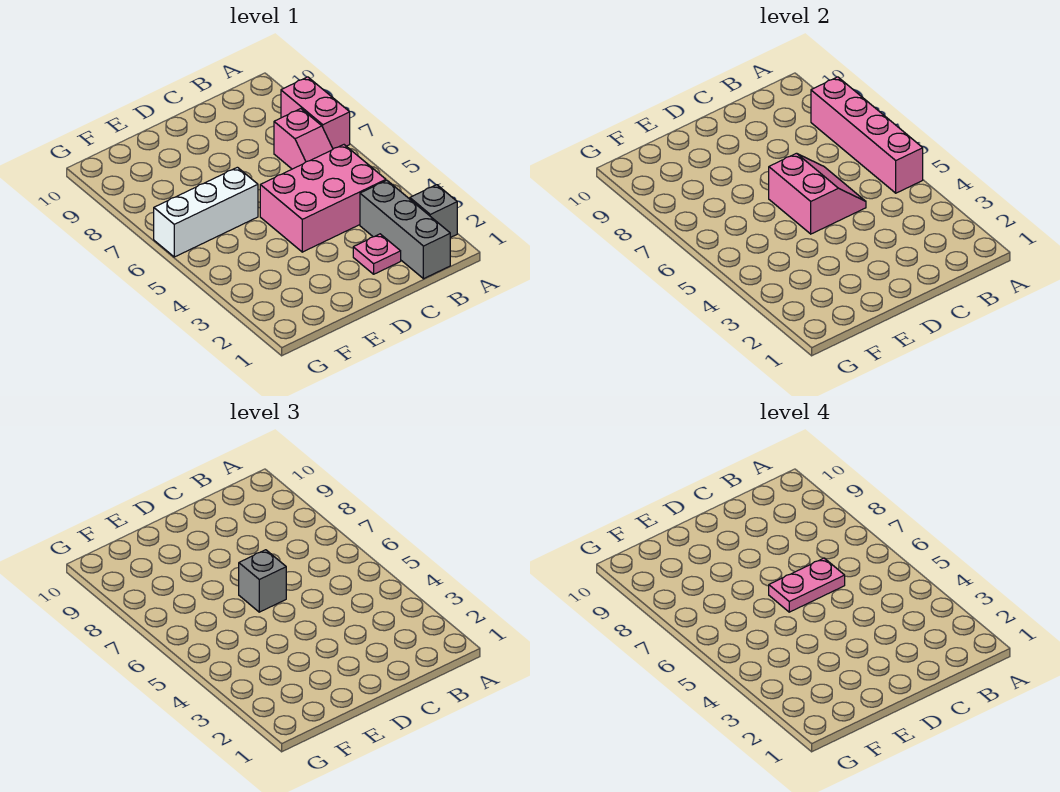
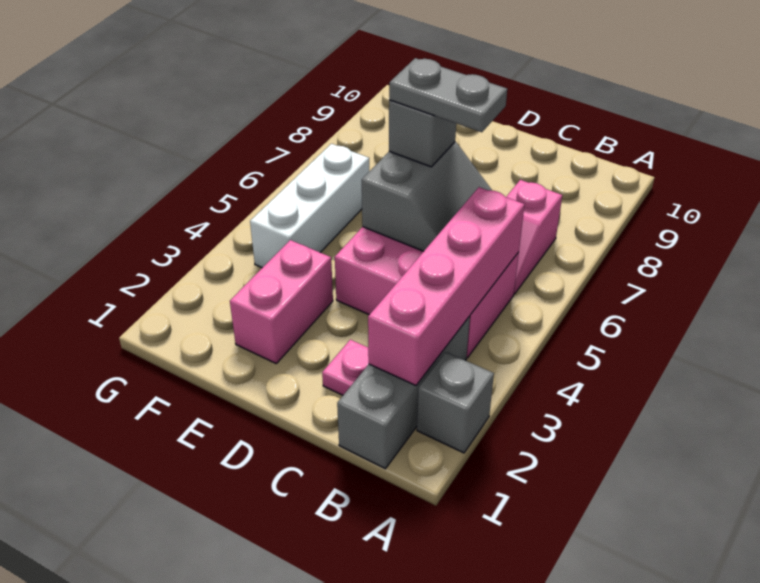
pink brick A5:A8 level 2 -> pink brick B2:B5 level 2
pink brick A7:A8 level 1 -> pink brick E2:E3 level 1
pink slope C5:D6 level 2 top D -> grey slope C5:D6 level 2 top D
pink plate C6:D6 level 4 -> grey plate C6:D6 level 4
white brick E6:G6 level 1 -> white brick F4:F6 level 1

